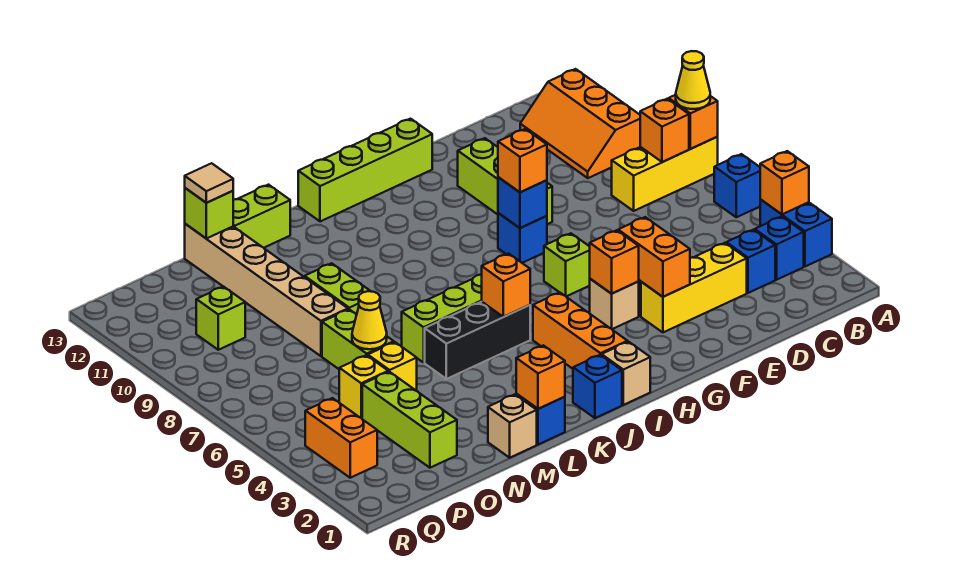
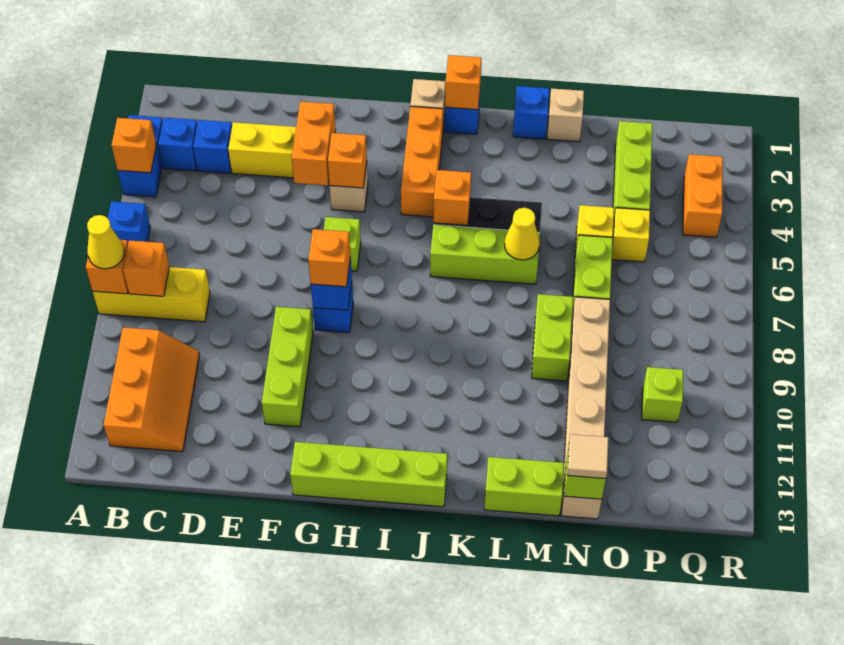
orange brick L1 level 2 -> orange brick J1 level 2
yellow cone N6 level 2 -> yellow cone L6 level 2

